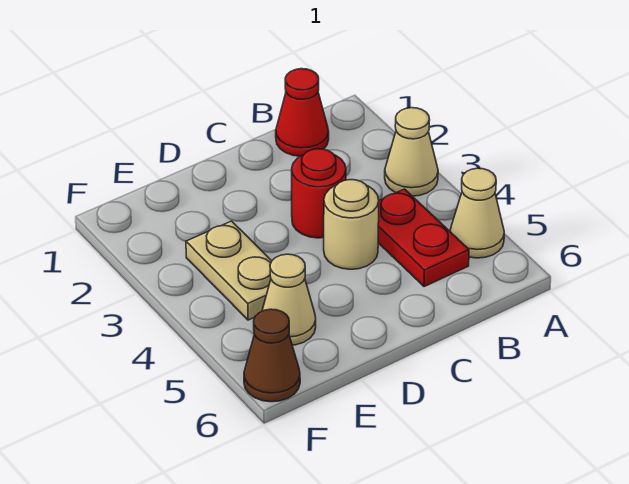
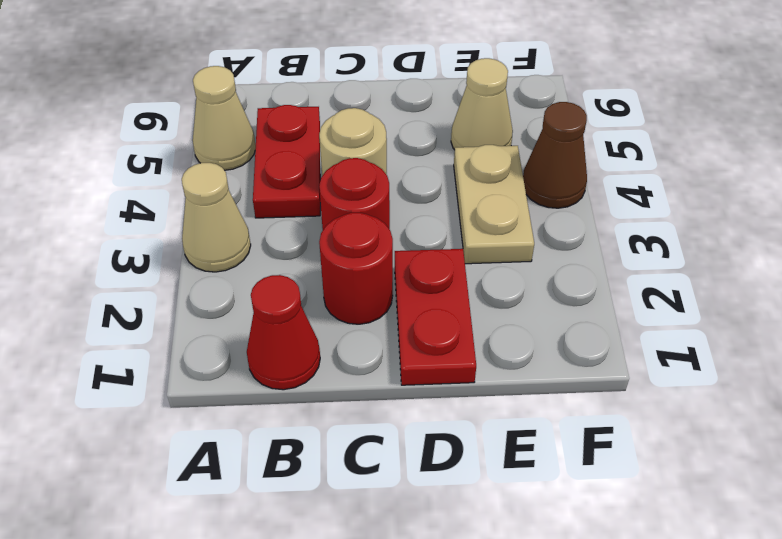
none -> red round brick C2 level 1
none -> red plate D1:D2 level 1
brown cone F6 level 1 -> brown cone F4 level 1

